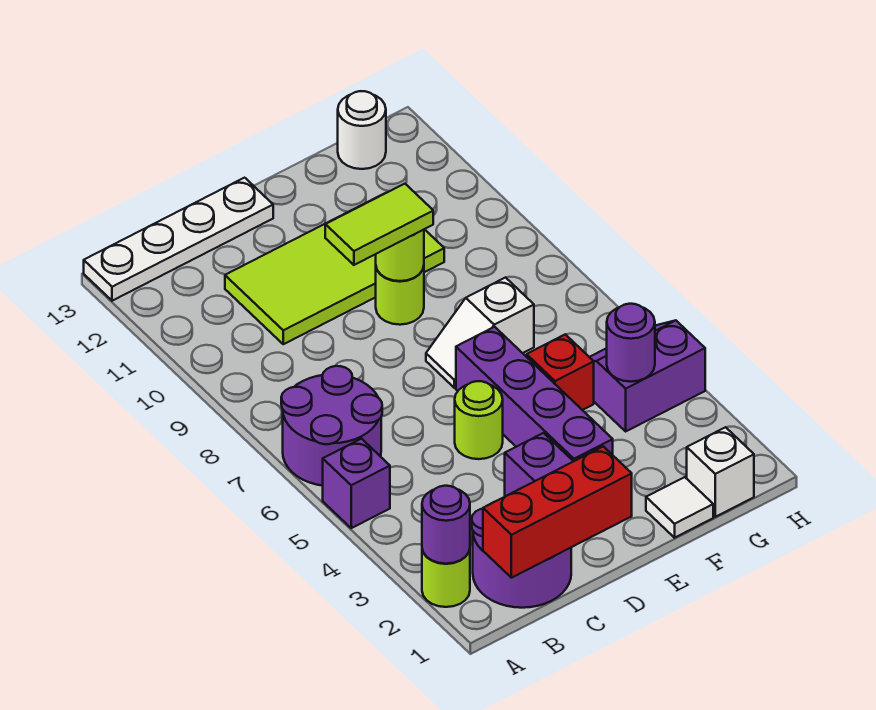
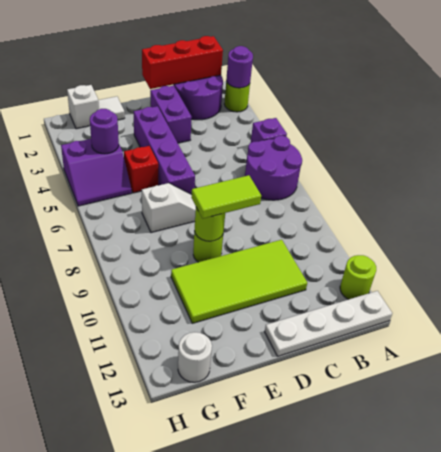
lime round brick D5 level 1 -> lime round brick A12 level 1

